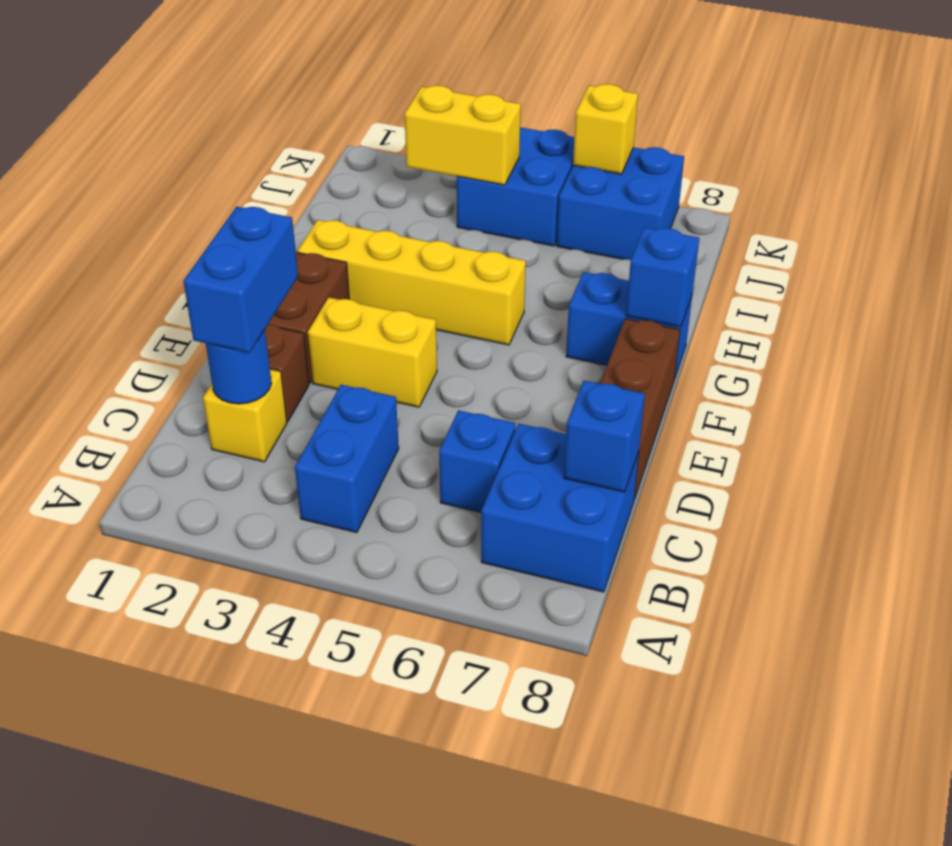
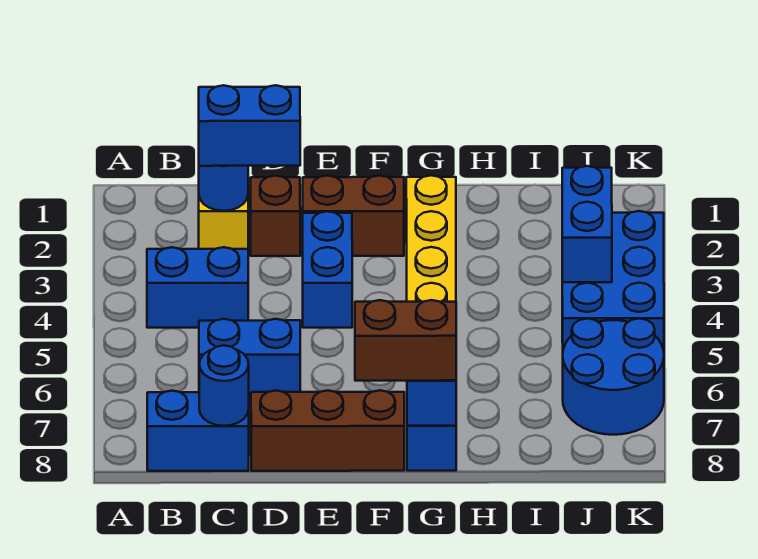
blue brick B7:C8 level 1 -> blue brick B8:C8 level 1
blue brick C6 level 1 -> blue brick C6:D6 level 1
blue brick C8 level 2 -> blue round brick C8 level 2
yellow brick E3:E4 level 1 -> blue brick E3:E4 level 1
none -> brown brick F8:G8 level 3
yellow brick J3:J4 level 2 -> blue brick J3:J4 level 2
blue brick J4:K5 level 1 -> blue brick J3:K5 level 1
blue brick J6:K7 level 1 -> blue round brick J6:K7 level 1
yellow brick K6 level 2 -> none

